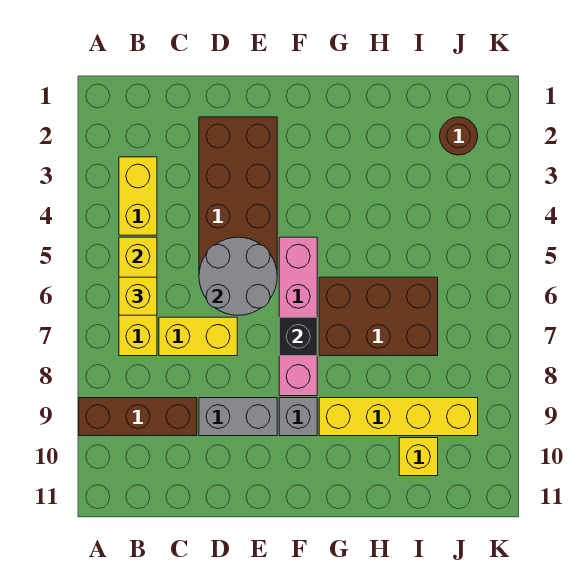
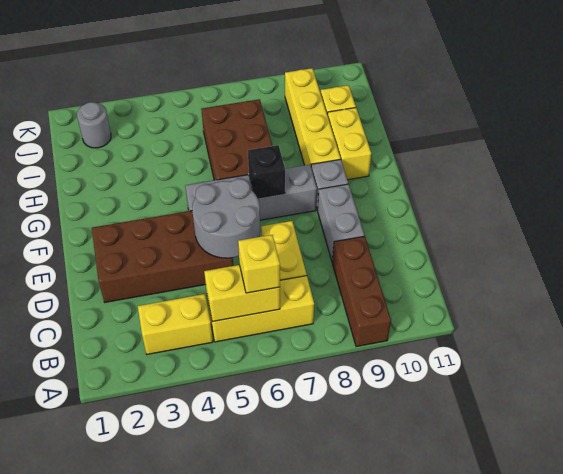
pink brick F5:F8 level 1 -> grey brick F5:F8 level 1
none -> yellow brick G10:H10 level 1
brown round brick J2 level 1 -> grey round brick J2 level 1

